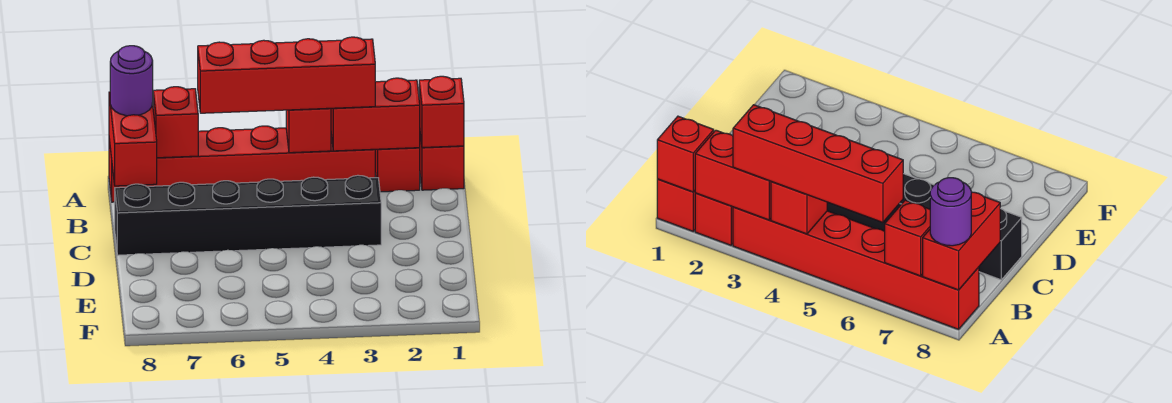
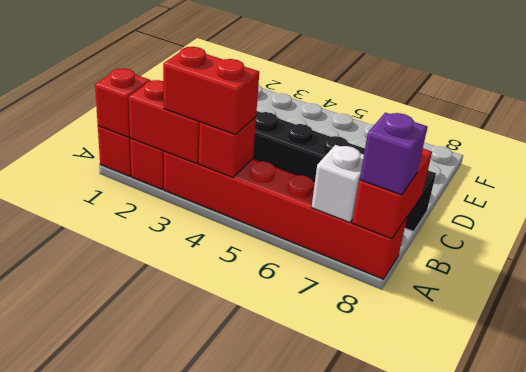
red brick A3:A6 level 3 -> red brick A3:A4 level 3
red brick A7 level 2 -> white brick A7 level 2
purple round brick A8 level 3 -> purple brick A8 level 3

